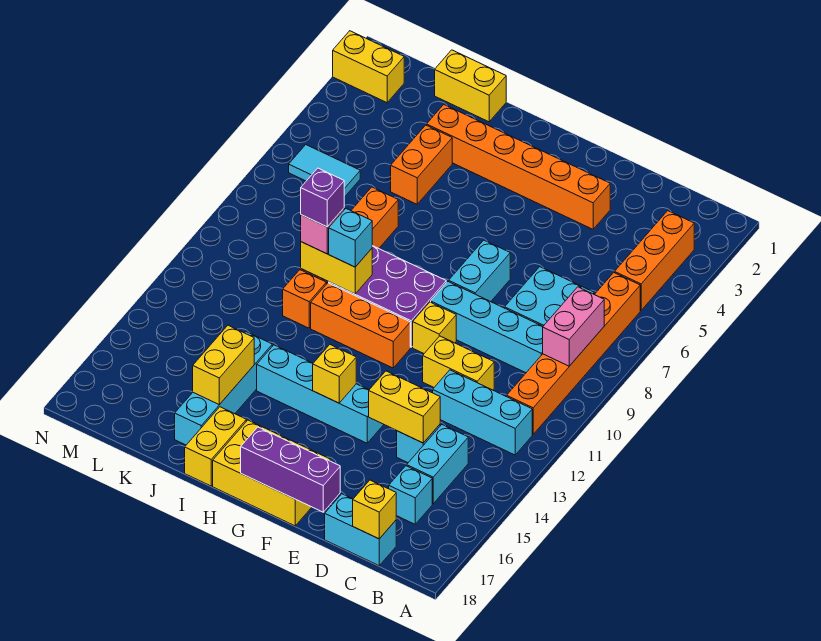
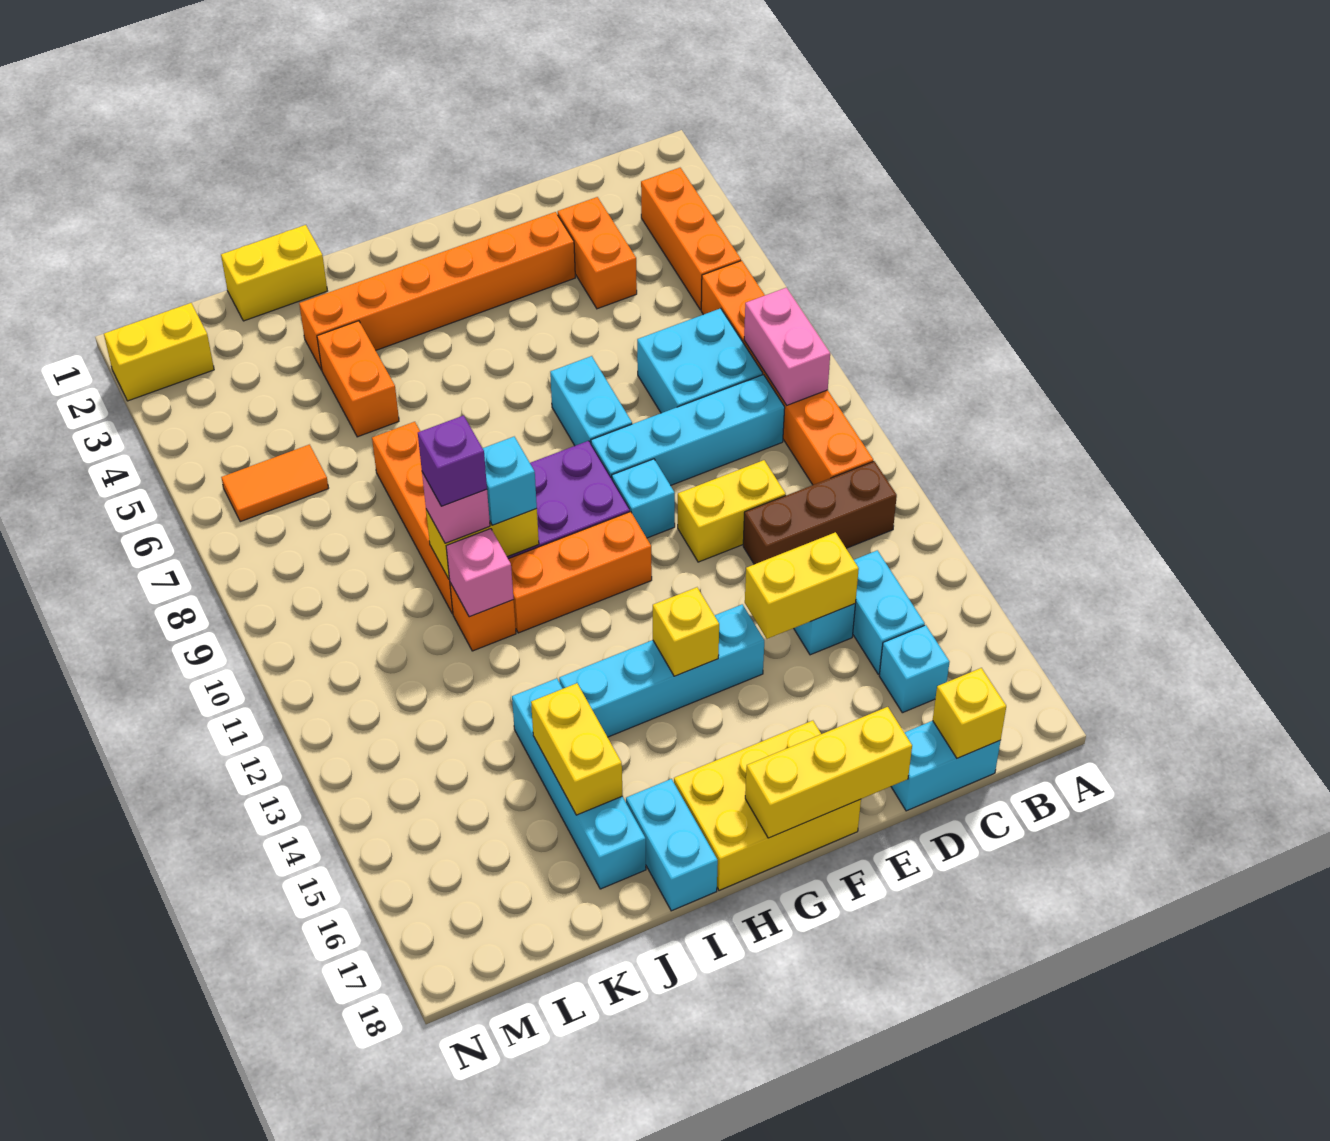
cyan brick B12:D12 level 1 -> brown brick B12:D12 level 1
none -> orange brick D3:D4 level 1
purple brick E18:G18 level 2 -> yellow brick E18:G18 level 2
yellow brick F10 level 1 -> cyan brick F10 level 1
yellow brick I17:I18 level 1 -> cyan brick I17:I18 level 1
none -> pink brick J11 level 2
cyan tile L6:M6 level 1 -> orange tile L6:M6 level 1

